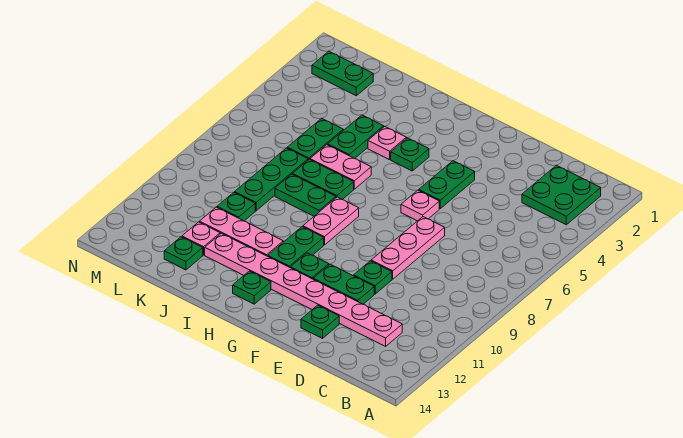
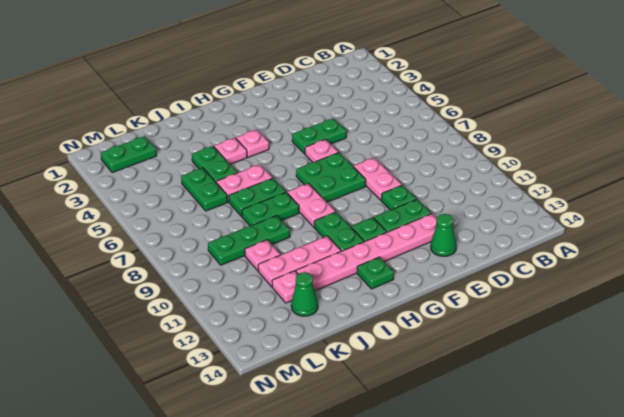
green plate B2:C3 level 1 -> green plate F7:G8 level 1
pink plate C12:J12 level 1 -> pink plate E12:J12 level 1
pink plate E7:E9 level 1 -> pink plate E8:E9 level 1
green plate E13 level 1 -> green cone E13 level 1
green plate F4:F5 level 1 -> green plate E5:F5 level 1
green plate H4 level 1 -> pink plate H4 level 1
green plate K7:K9 level 1 -> green plate J9:L9 level 1
green plate K10 level 1 -> pink plate K10 level 1
green plate K13 level 1 -> green cone K13 level 1

